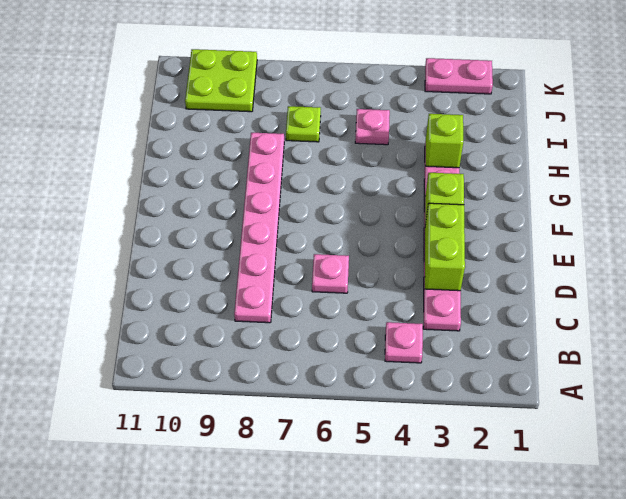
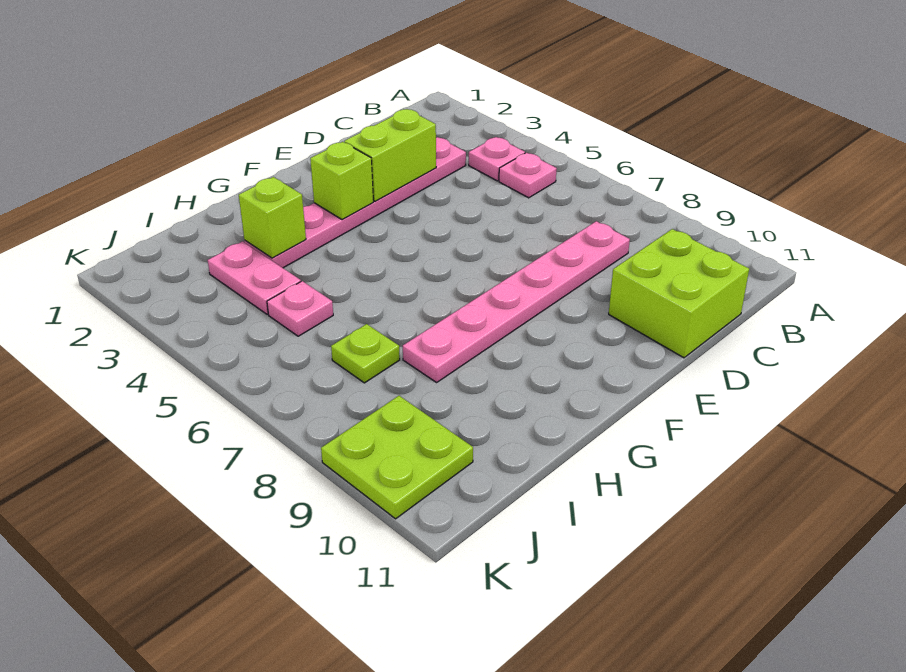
none -> lime brick C10:D11 level 1
pink plate D6 level 1 -> pink plate B5 level 1
pink plate K2:K3 level 1 -> pink plate I3:I4 level 1

